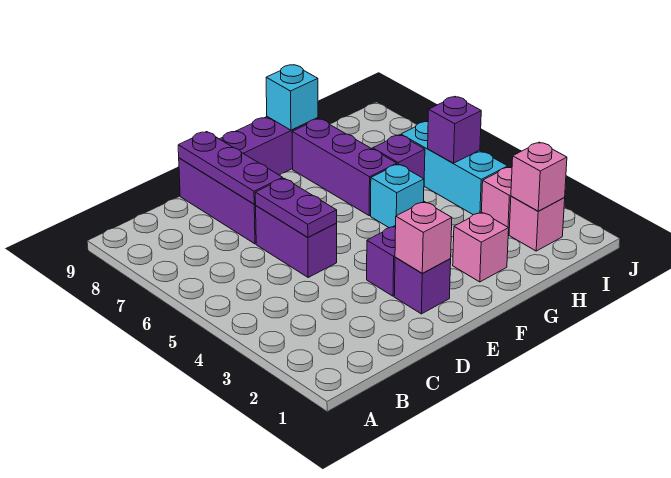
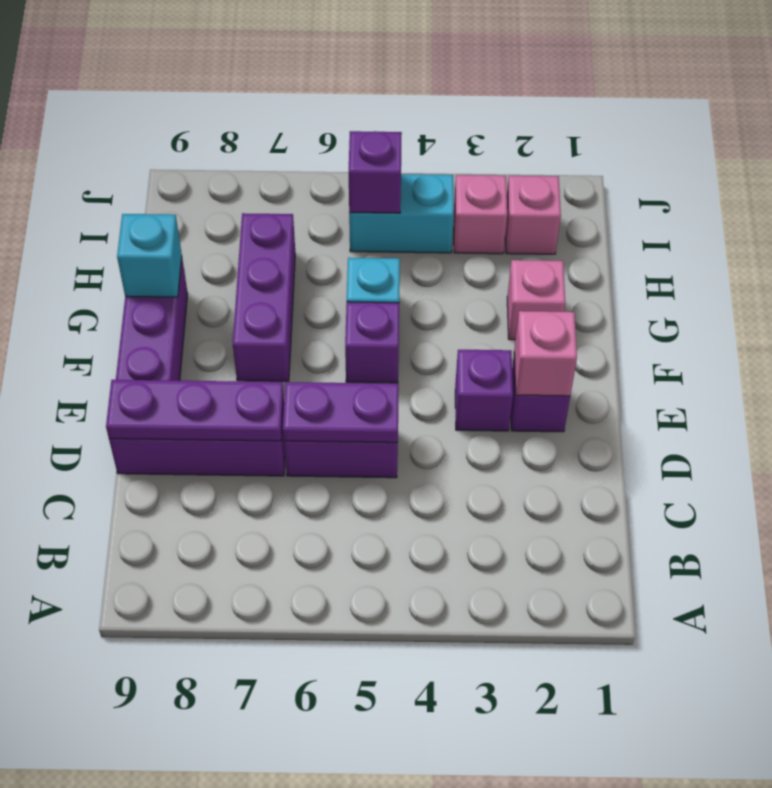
purple brick G6:G8 level 1 -> purple brick F7:H7 level 1
purple brick H6 level 1 -> purple brick F5 level 1
pink brick I2 level 2 -> none
cyan brick I4:I6 level 1 -> cyan brick I4:I5 level 1

